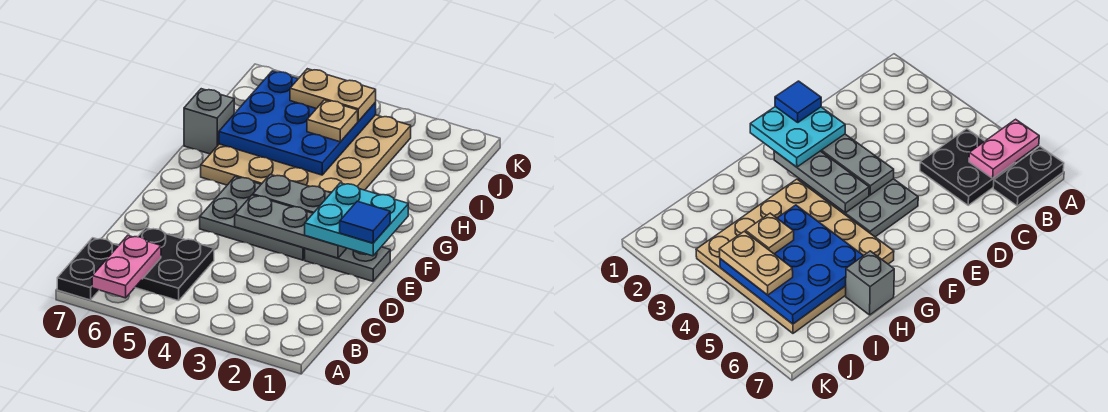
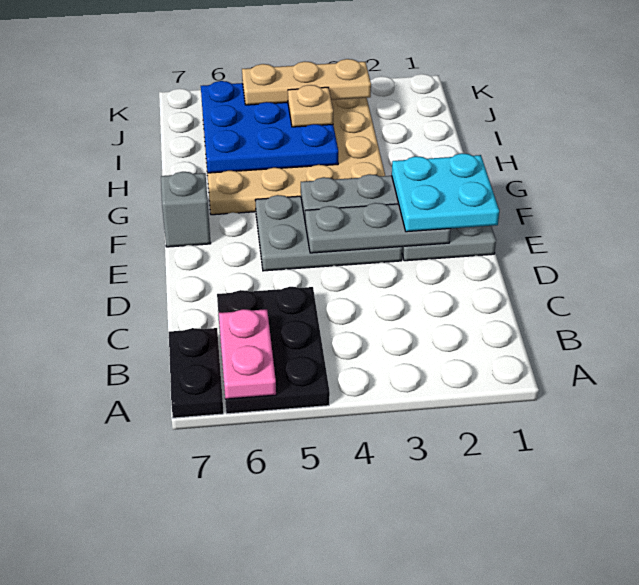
black plate B5:C6 level 1 -> black plate A5:C6 level 1
blue tile E1 level 4 -> none
grey brick H7 level 1 -> grey brick F7 level 1
tan plate J4:J5 level 3 -> tan plate J3:J5 level 3

